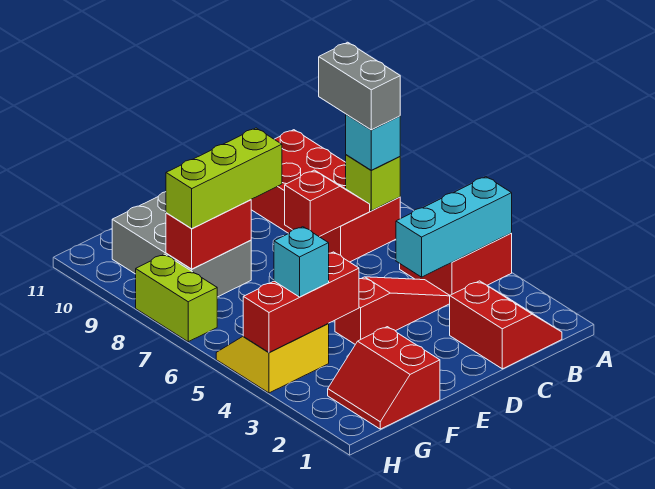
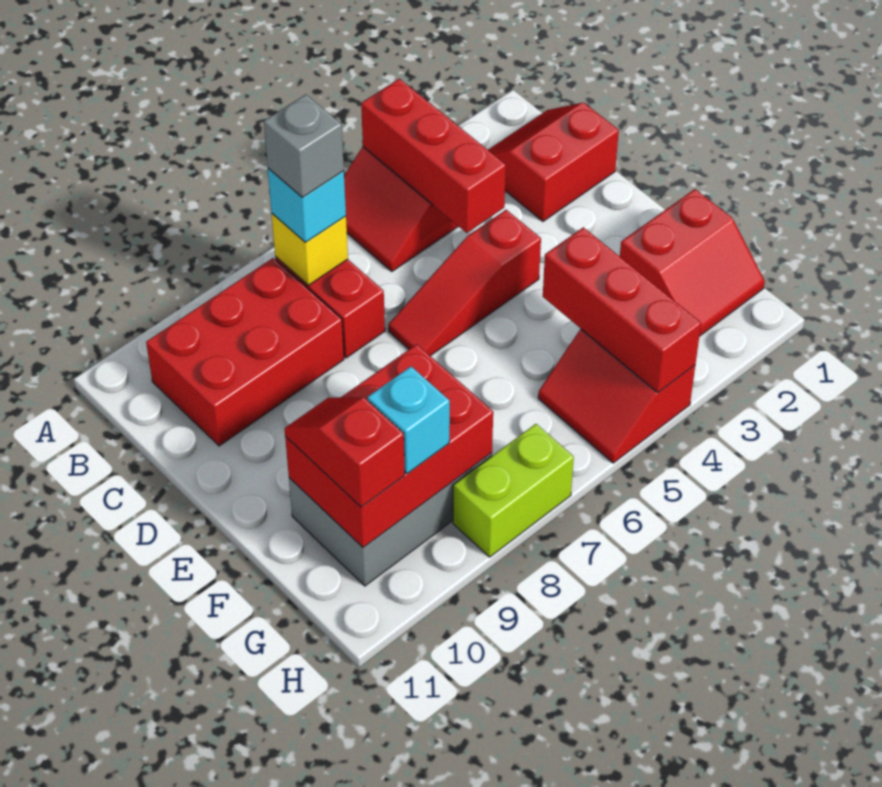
cyan brick A4:C4 level 2 -> red brick A4:C4 level 2
lime brick B7 level 2 -> yellow brick B7 level 2
grey brick B7:B8 level 4 -> grey brick B7 level 4
red slope C4:E4 level 1 top E -> red slope D4:D6 level 1 top 4
red slope C7:D7 level 2 top D -> red slope F10:G10 level 3 top G
lime brick E8:G8 level 3 -> none
red brick F8:G8 level 2 -> red brick F8:G10 level 2
yellow slope G4:H5 level 1 top 4 -> red slope G4:H5 level 1 top 4
cyan brick G4 level 3 -> cyan brick G9 level 3

